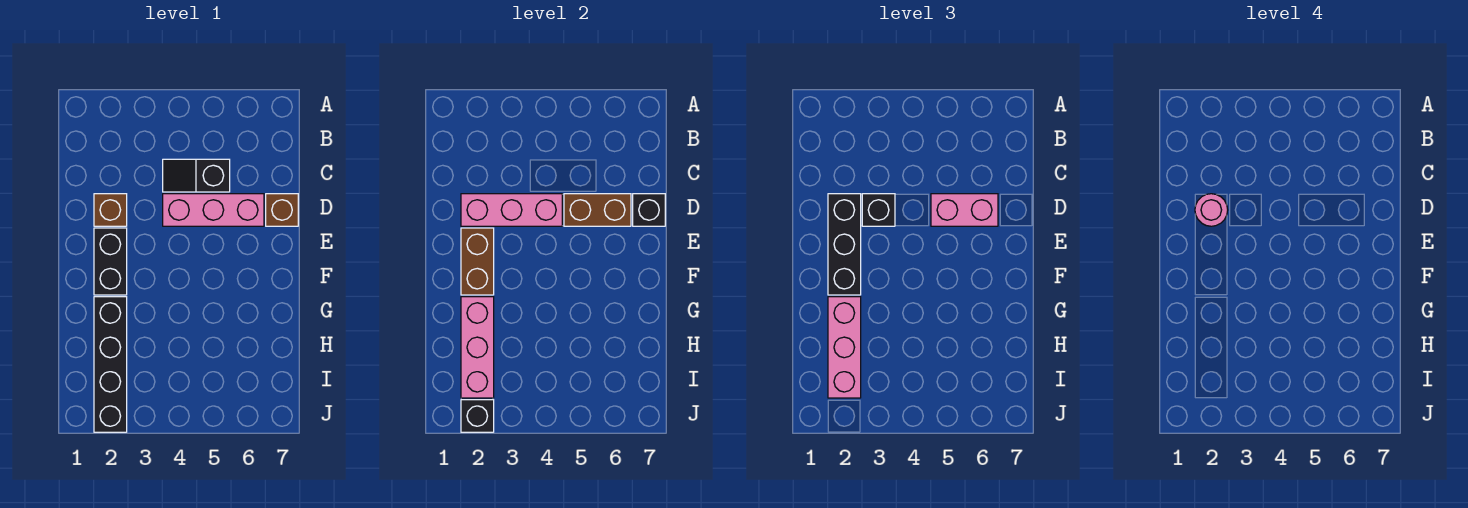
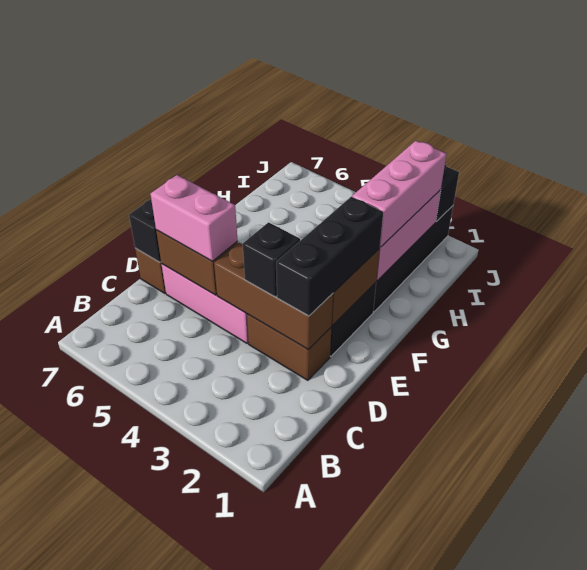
black slope C4:C5 level 1 top 5 -> none
brown brick D2 level 1 -> brown brick D2:D3 level 1
pink brick D2:D4 level 2 -> brown brick D2:D4 level 2
pink round brick D2 level 4 -> none

